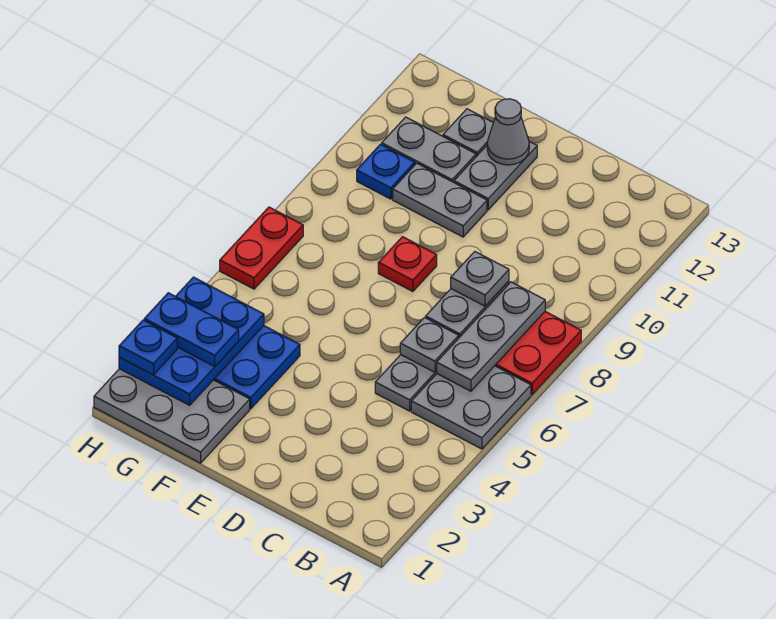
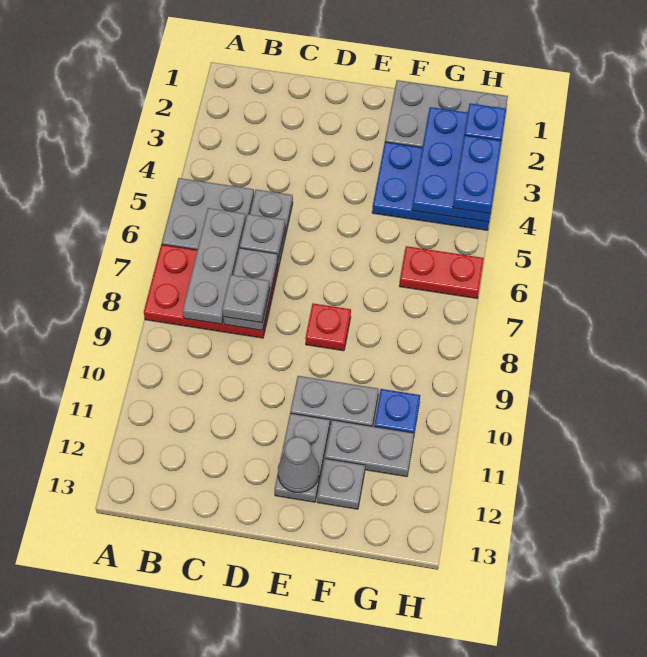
blue plate G3:H3 level 3 -> blue plate H3:H4 level 3
red plate H6:H7 level 1 -> red plate G6:H6 level 1

